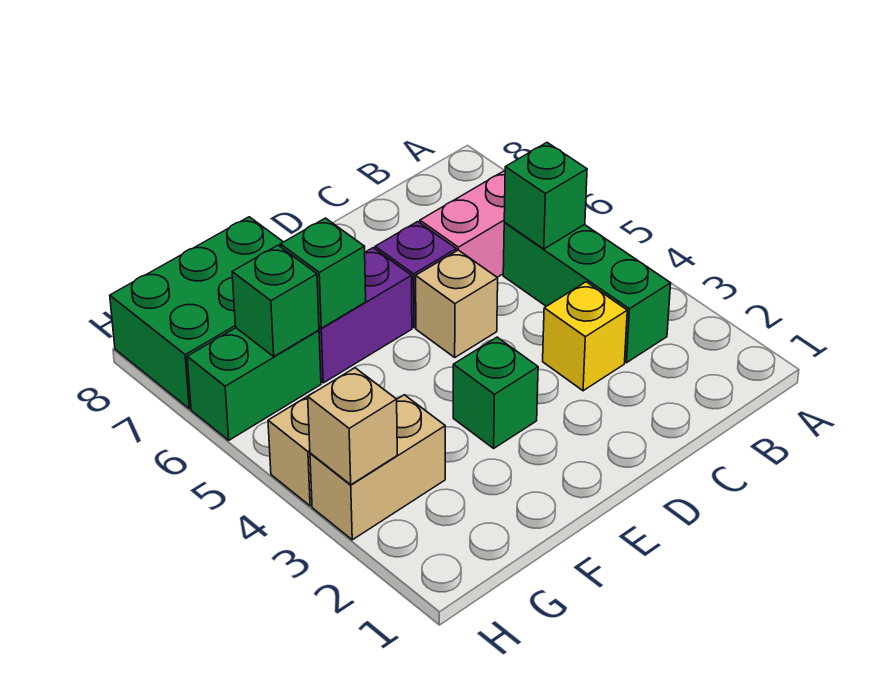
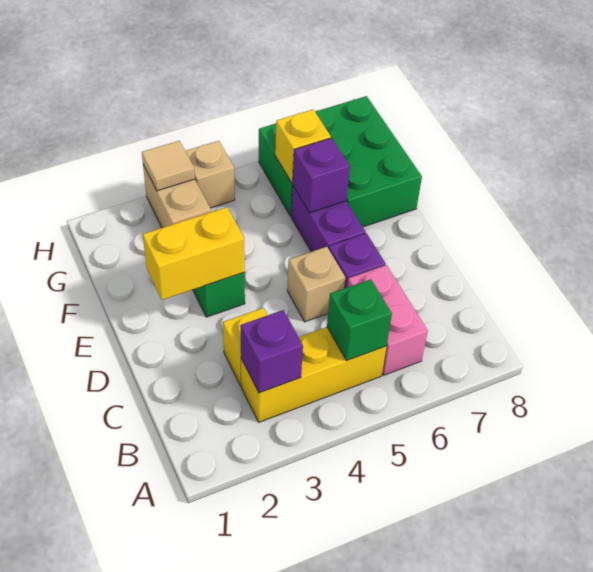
green brick B3:B5 level 1 -> yellow brick B3:B5 level 1
none -> purple brick B3 level 2
none -> yellow brick E2:E3 level 2
green brick F6 level 2 -> purple brick F6 level 2
green brick G6 level 2 -> yellow brick G6 level 2
tan brick H3 level 2 -> tan tile H3 level 2

